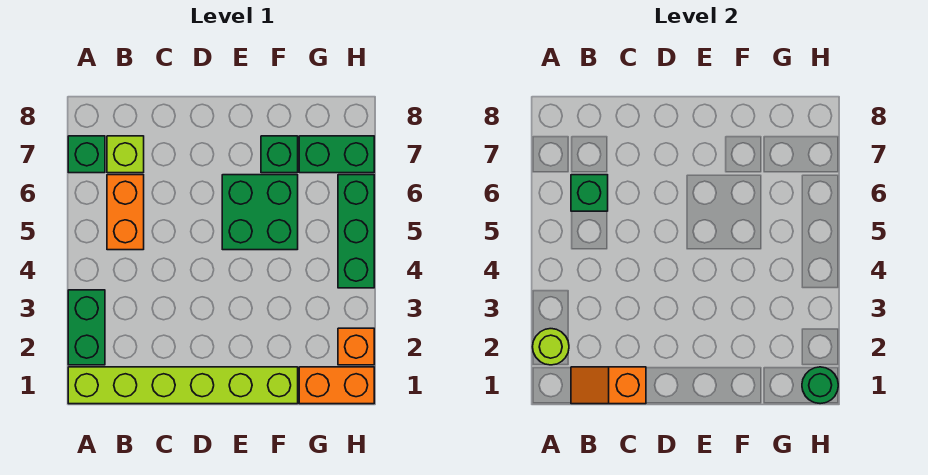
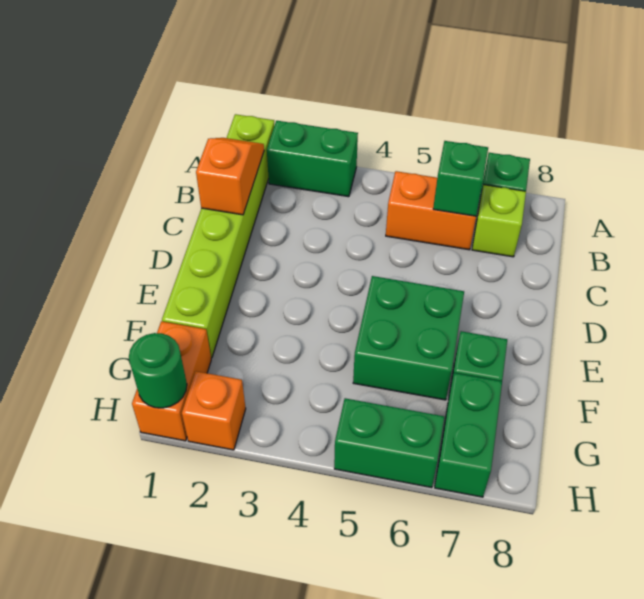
lime round brick A2 level 2 -> none
green brick H4:H6 level 1 -> green brick H5:H6 level 1

